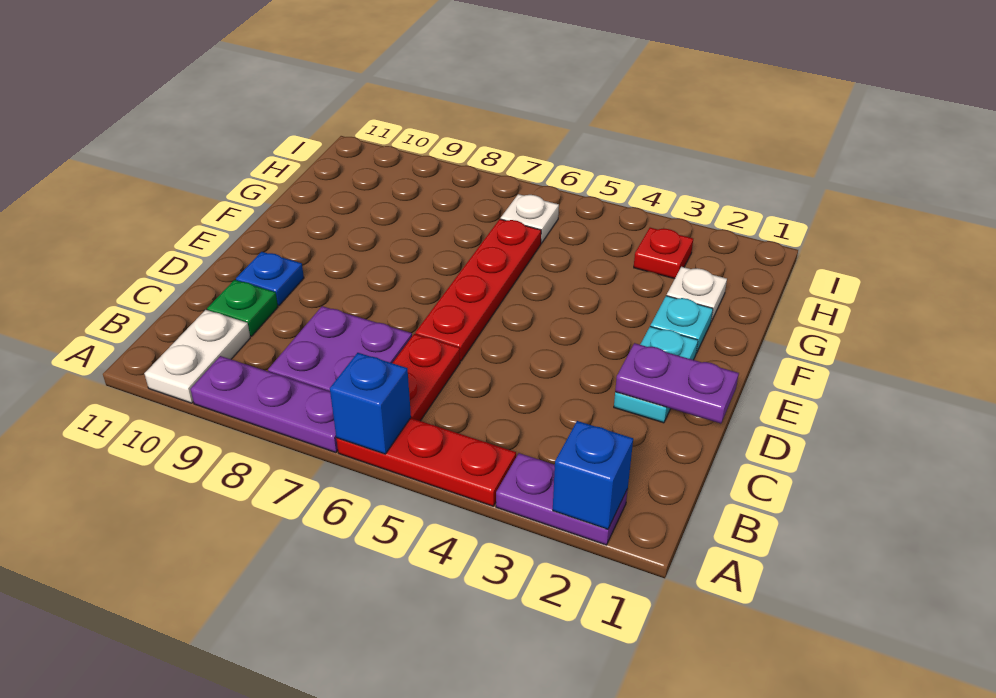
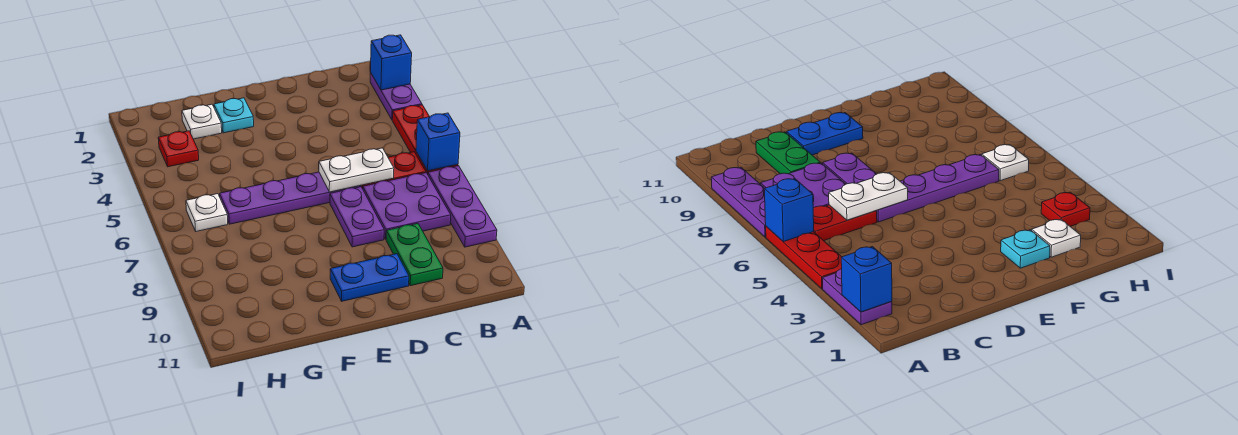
white plate A10:B10 level 1 -> white plate C6:D6 level 2
green plate C10 level 1 -> green plate C9:C10 level 1
purple plate D1:D2 level 2 -> purple plate D7:D8 level 1
cyan plate D2:E2 level 1 -> none
red plate D6:G6 level 1 -> purple plate D6:G6 level 1
blue plate D10 level 1 -> blue plate D10:E10 level 1

